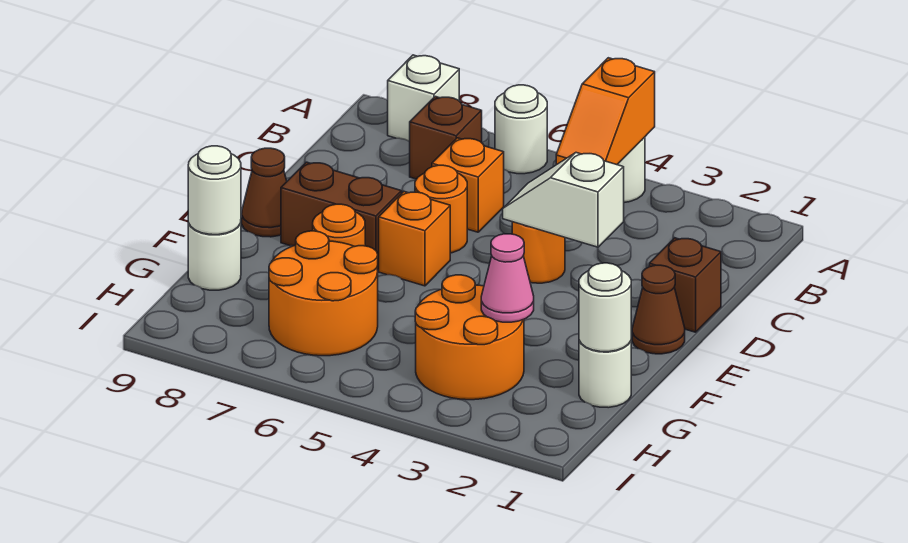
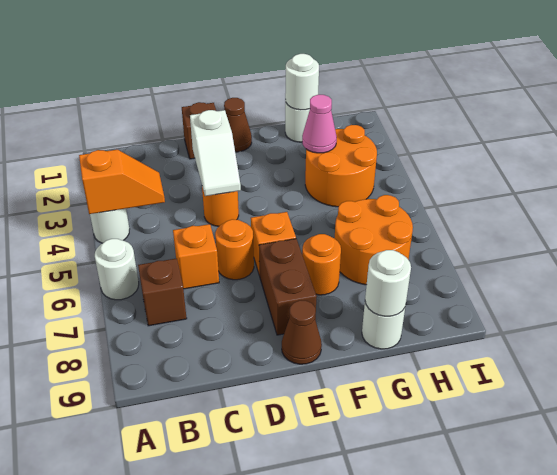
white brick A8 level 1 -> none

